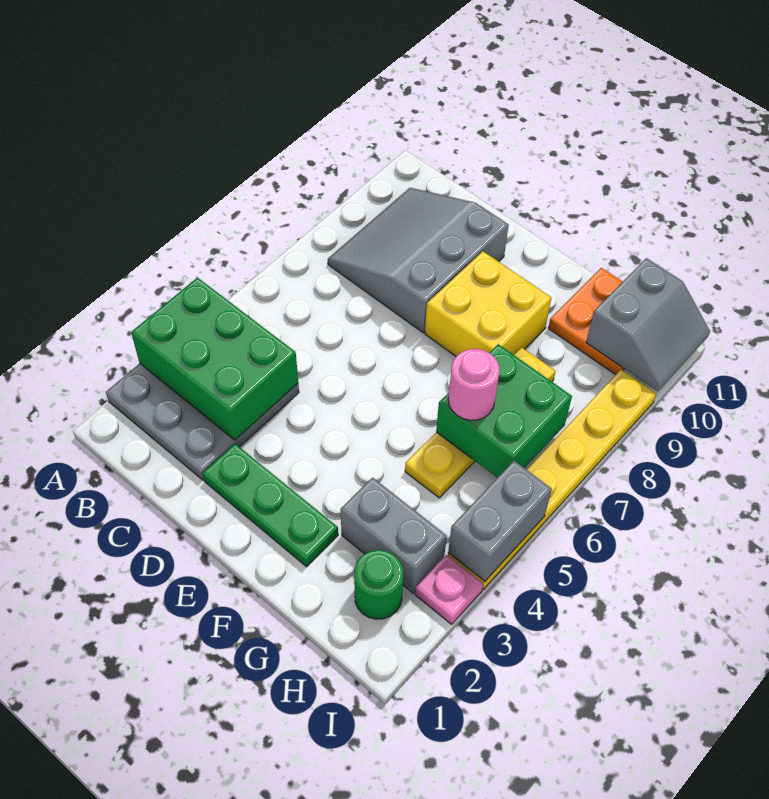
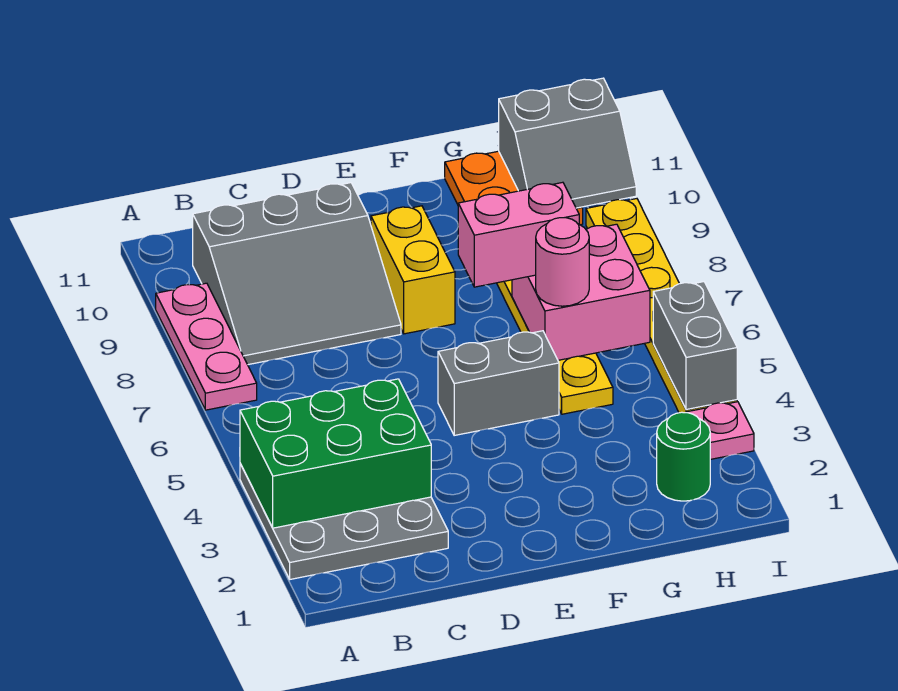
none -> pink plate A7:A9 level 1
grey slope B8:D10 level 1 top D -> grey slope B8:D10 level 1 top 10
green plate D2:F2 level 1 -> none
yellow brick E8:F9 level 1 -> yellow brick E8:E9 level 1
none -> pink brick F7:G7 level 3
grey brick G3:H3 level 1 -> grey brick E5:F5 level 1
green brick G6:H7 level 2 -> pink brick G6:H7 level 2
grey slope H10:I11 level 2 top H -> grey slope H10:I11 level 2 top 11

